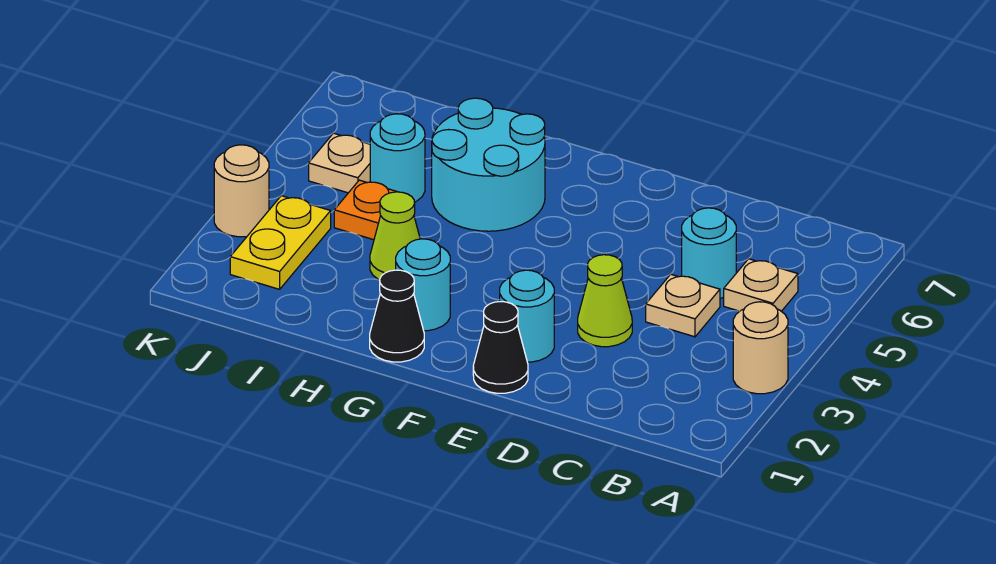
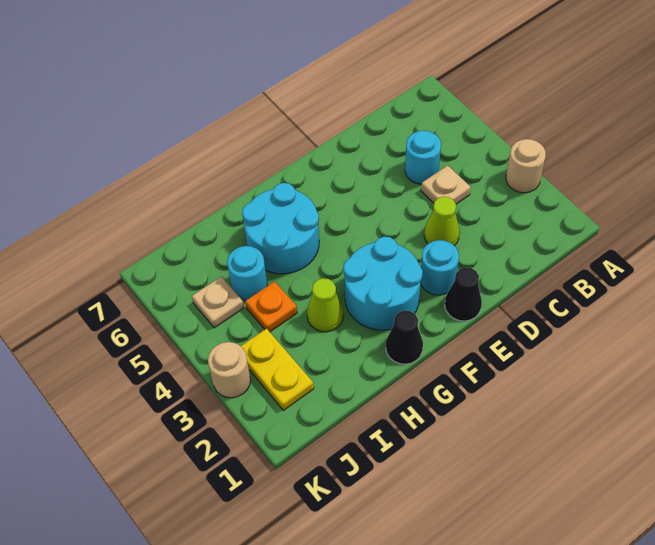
tan plate B5 level 1 -> none
cyan round brick G2 level 1 -> cyan round brick F2:G3 level 1

